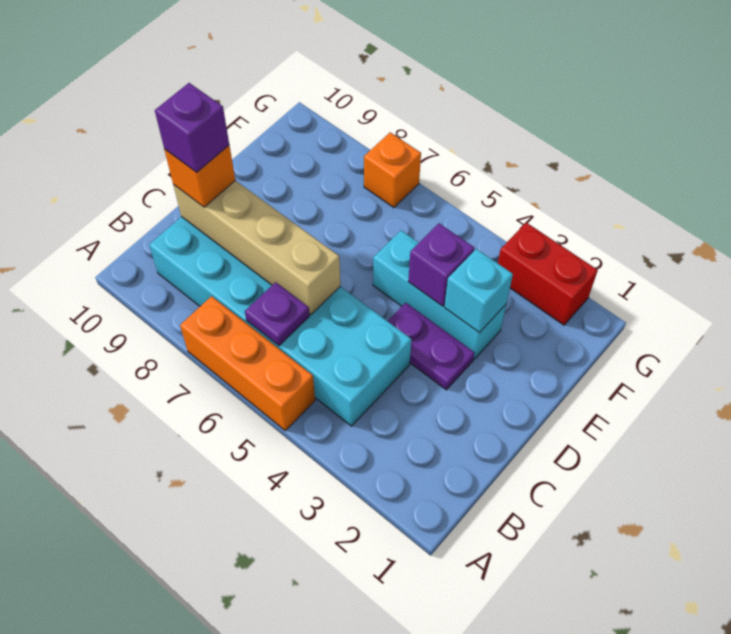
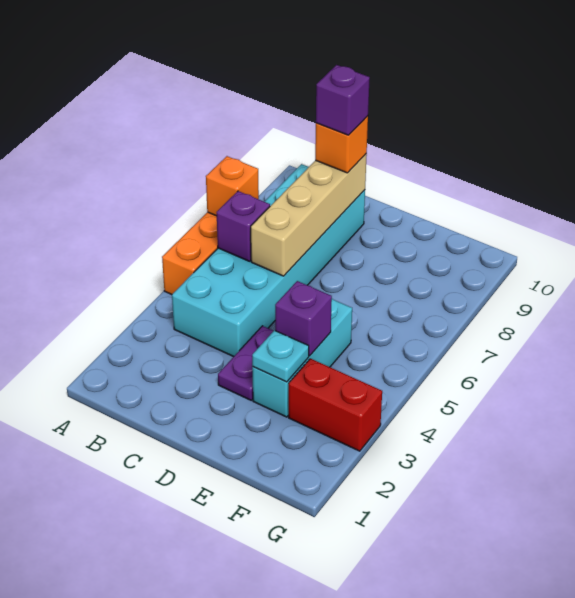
purple plate B6 level 2 -> purple brick B6 level 2
cyan brick E3 level 2 -> cyan plate E3 level 2
red brick G2:G3 level 1 -> red brick F3:G3 level 1
orange brick G7 level 1 -> orange brick A7 level 2

